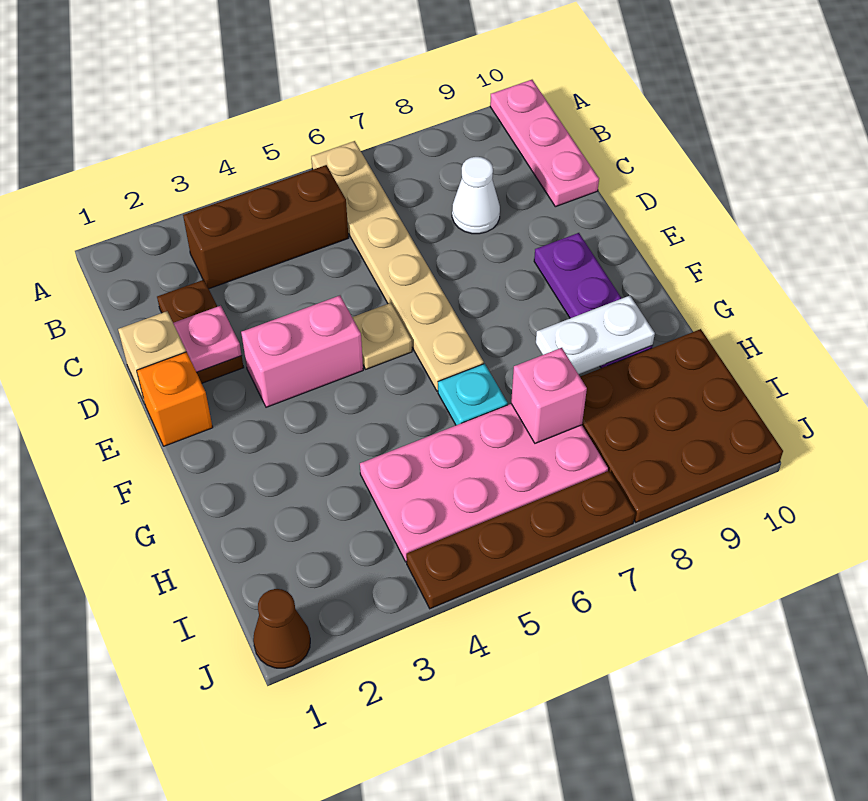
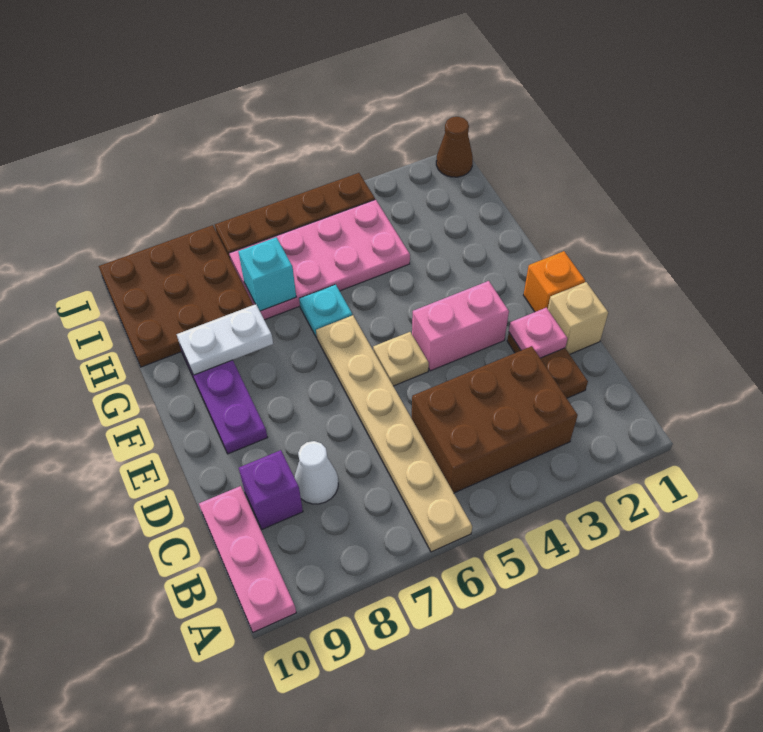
brown brick B3:B5 level 1 -> brown brick B3:C5 level 1
none -> purple brick C9 level 1
pink brick H7 level 2 -> cyan brick H7 level 2

